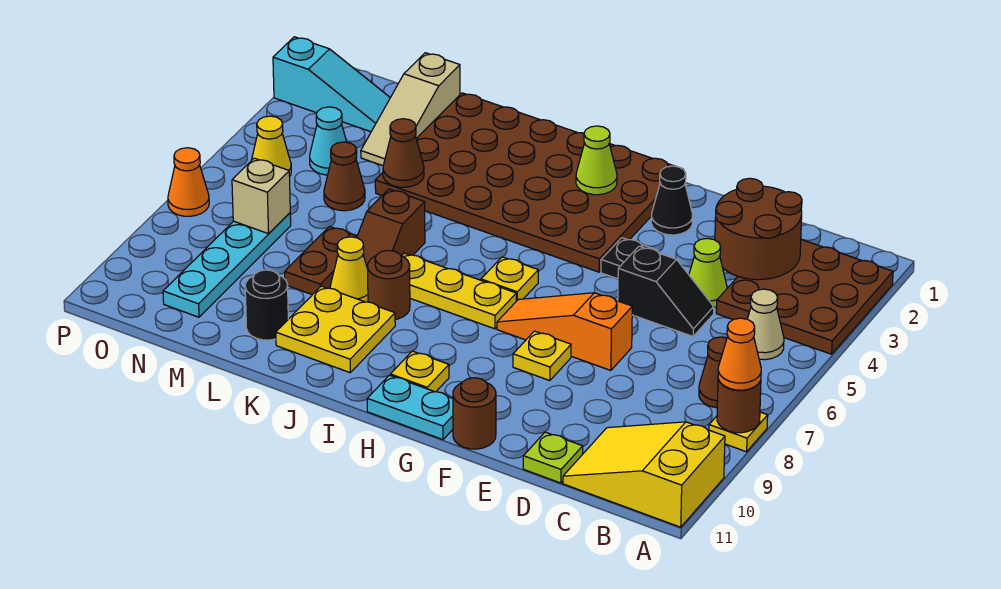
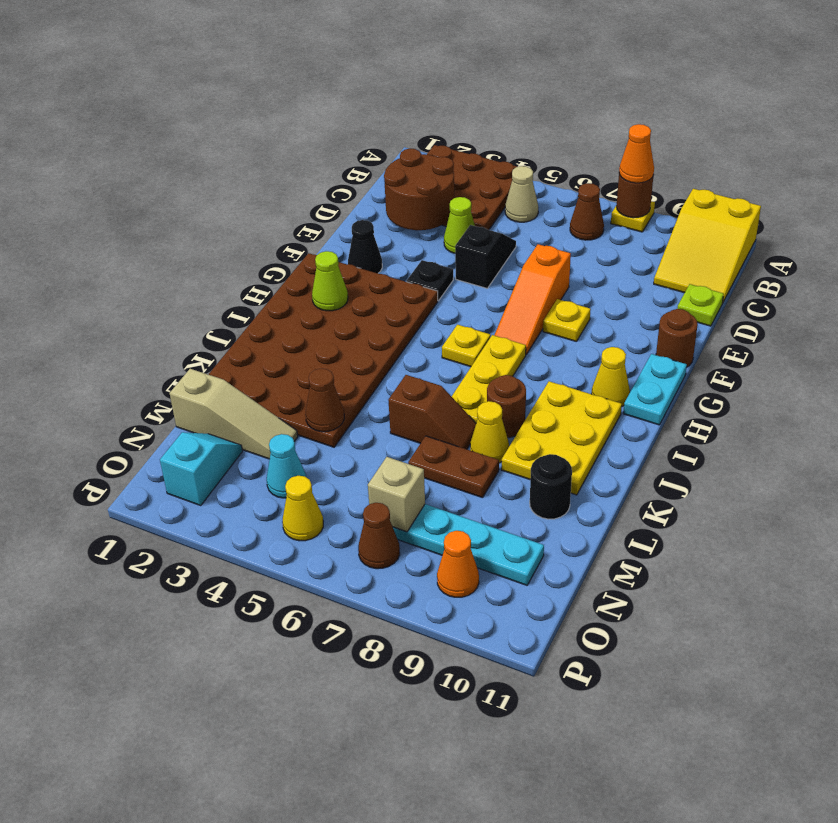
yellow plate H10 level 1 -> yellow cone H10 level 1
yellow plate J9:K10 level 1 -> yellow plate I9:K10 level 1
brown cone M5 level 1 -> brown cone O7 level 1
cyan slope N2:P2 level 1 top P -> cyan slope N2:O2 level 1 top O
orange cone P7 level 1 -> orange cone O9 level 1

